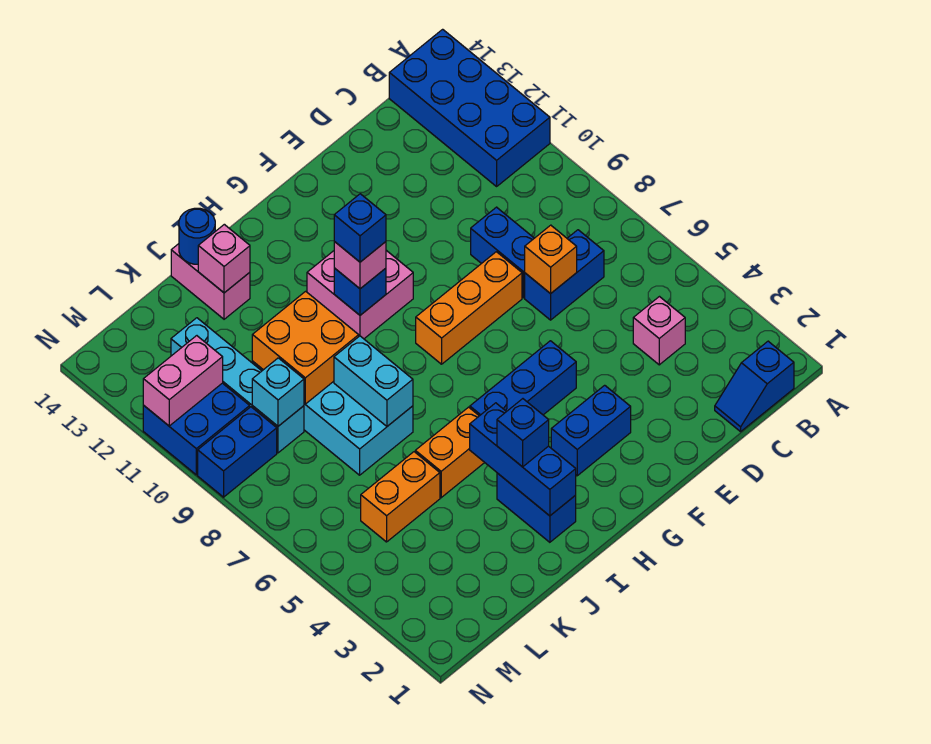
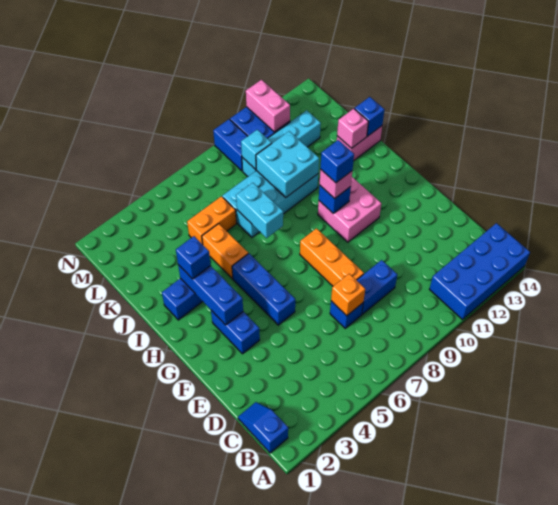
pink brick C4 level 1 -> none
blue brick C7:D7 level 1 -> blue brick D7 level 1
blue brick I2:I4 level 2 -> blue brick G3:I3 level 2
cyan brick J7:J8 level 2 -> cyan brick I7:J7 level 2
orange brick J9:K10 level 2 -> cyan brick J9:K10 level 2
blue round brick J14 level 2 -> blue brick J14 level 2
orange brick K5:L5 level 1 -> orange brick K5:K6 level 1

